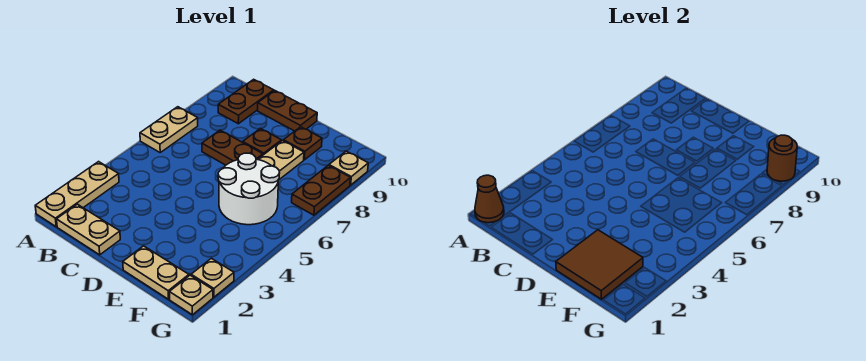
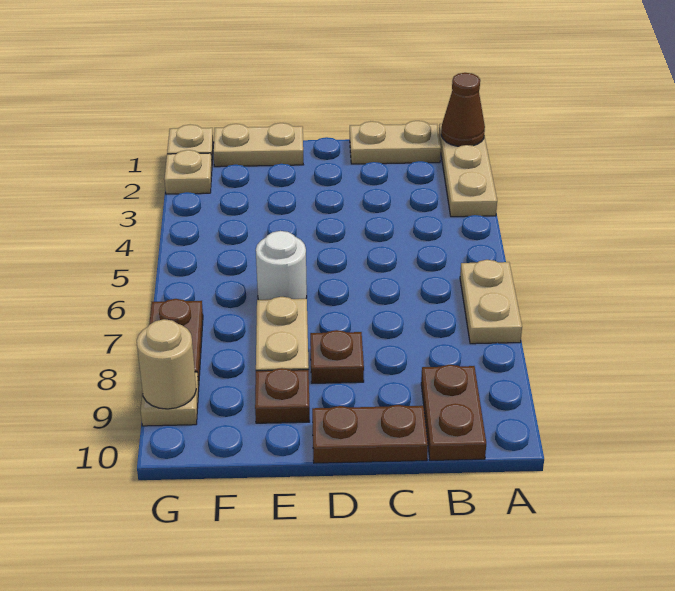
brown plate C7:D7 level 1 -> none
brown tile E1:F2 level 2 -> none
white round brick E5:F6 level 1 -> white round brick E6 level 1
brown round brick G9 level 2 -> tan round brick G9 level 2

